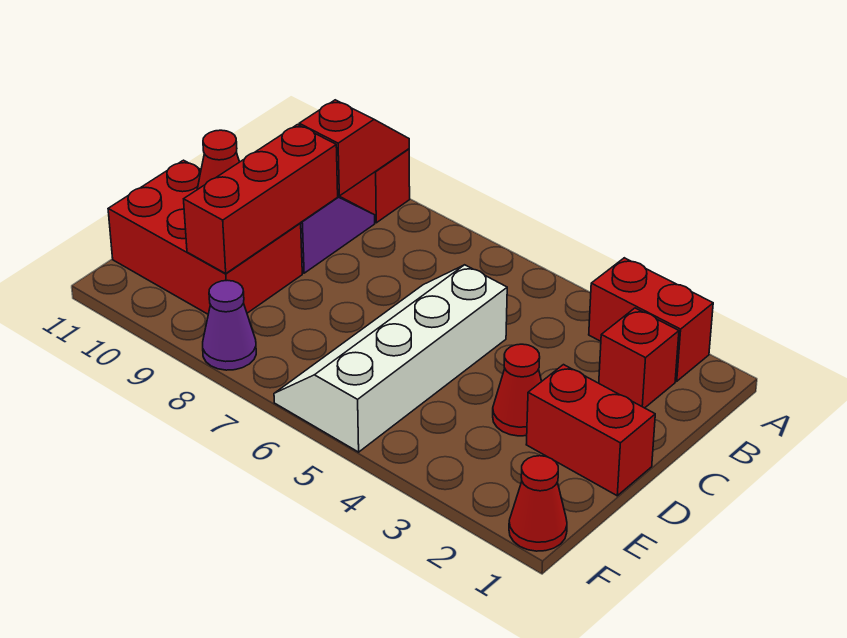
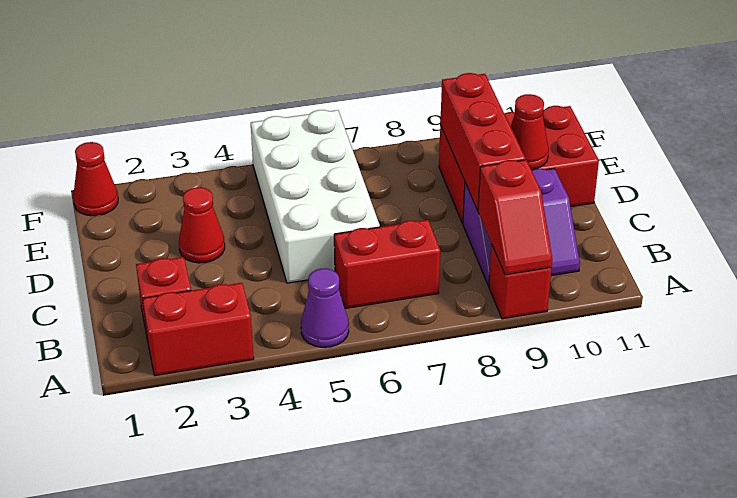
white slope C5:F6 level 1 top 5 -> white brick C5:F6 level 1
red brick D1:D2 level 1 -> red brick B6:B7 level 1
purple cone F8 level 1 -> purple cone A5 level 1

